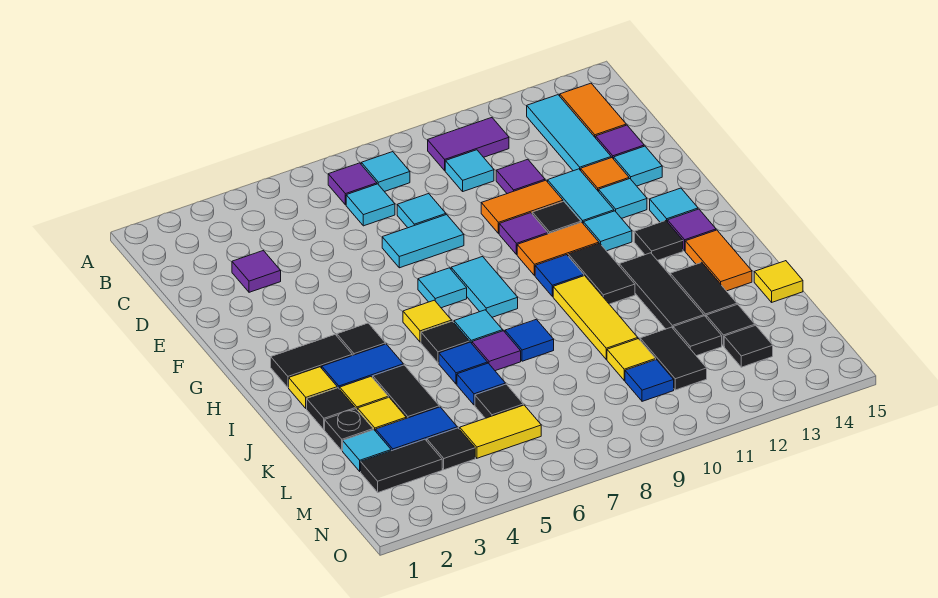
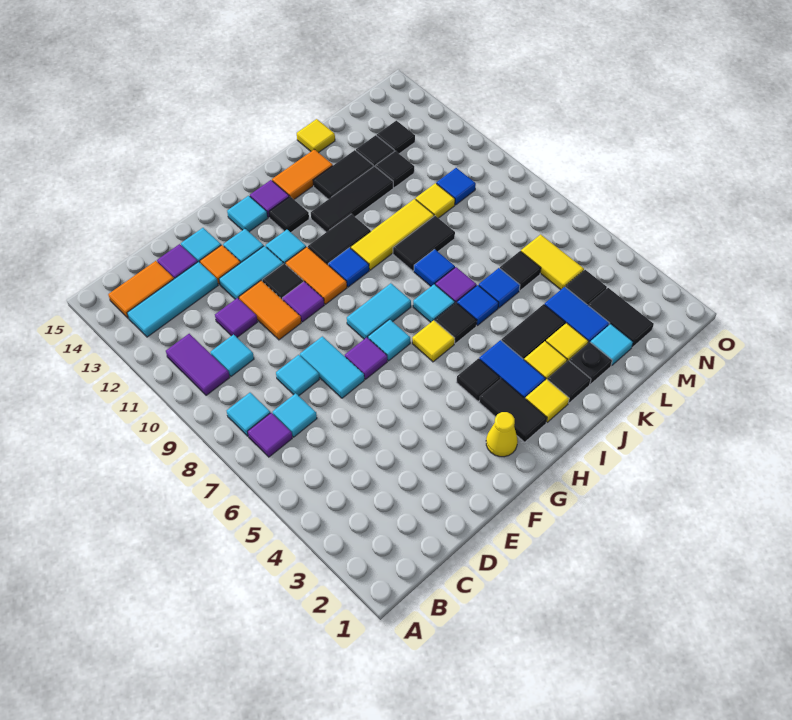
purple tile D3 level 1 -> purple tile F7 level 1
none -> yellow cone G2 level 1
black tile L11:M11 level 1 -> black tile J9:K9 level 1

